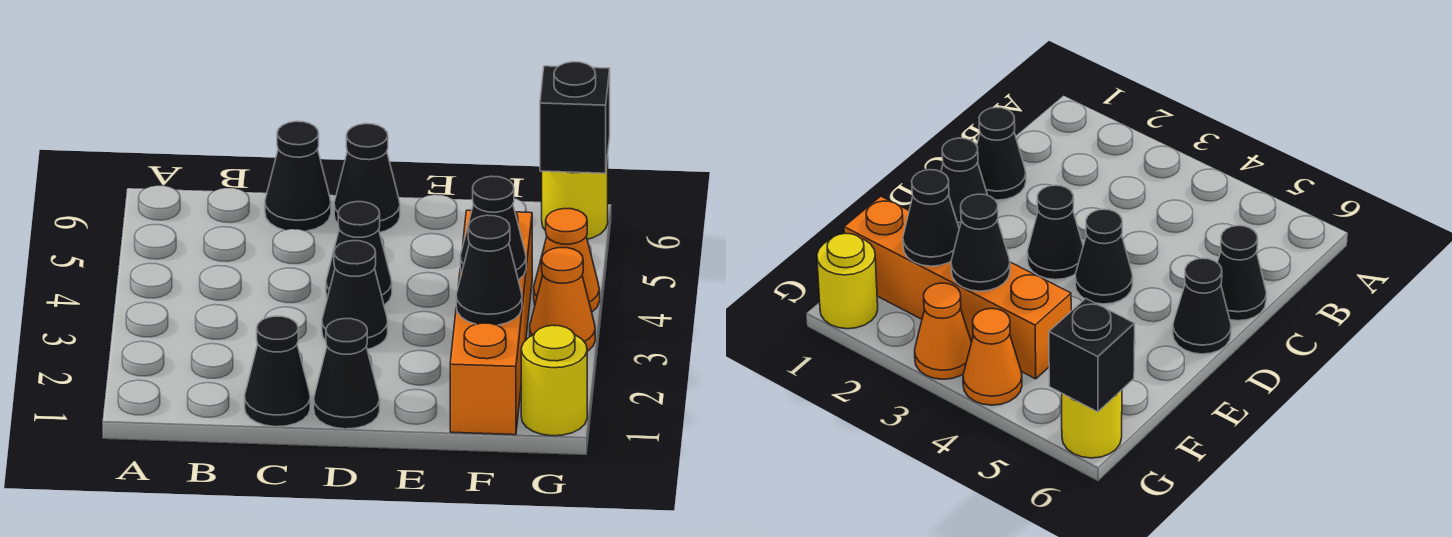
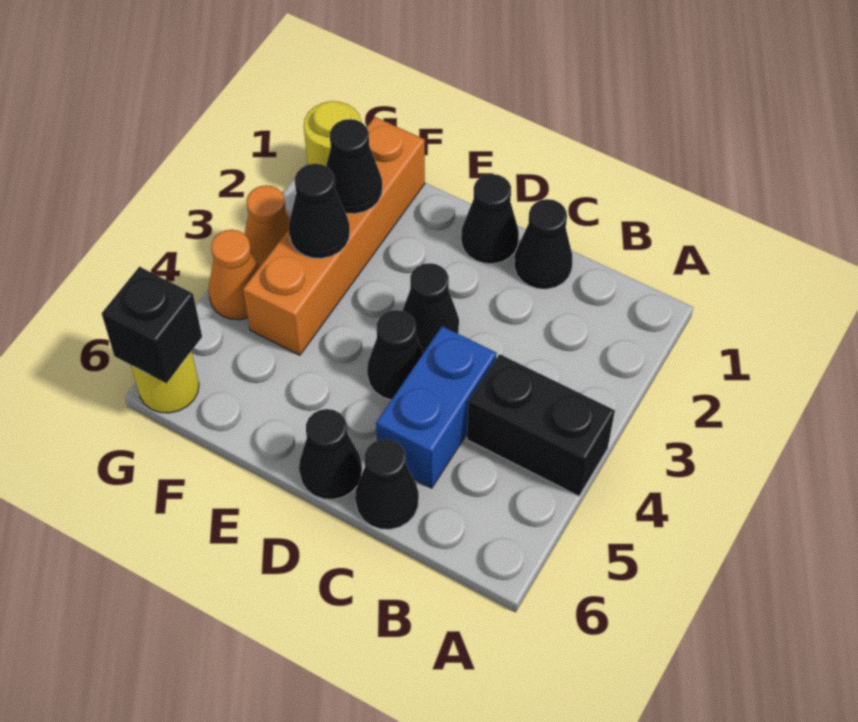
none -> black brick A4:B4 level 1
none -> blue brick C4:C5 level 1

